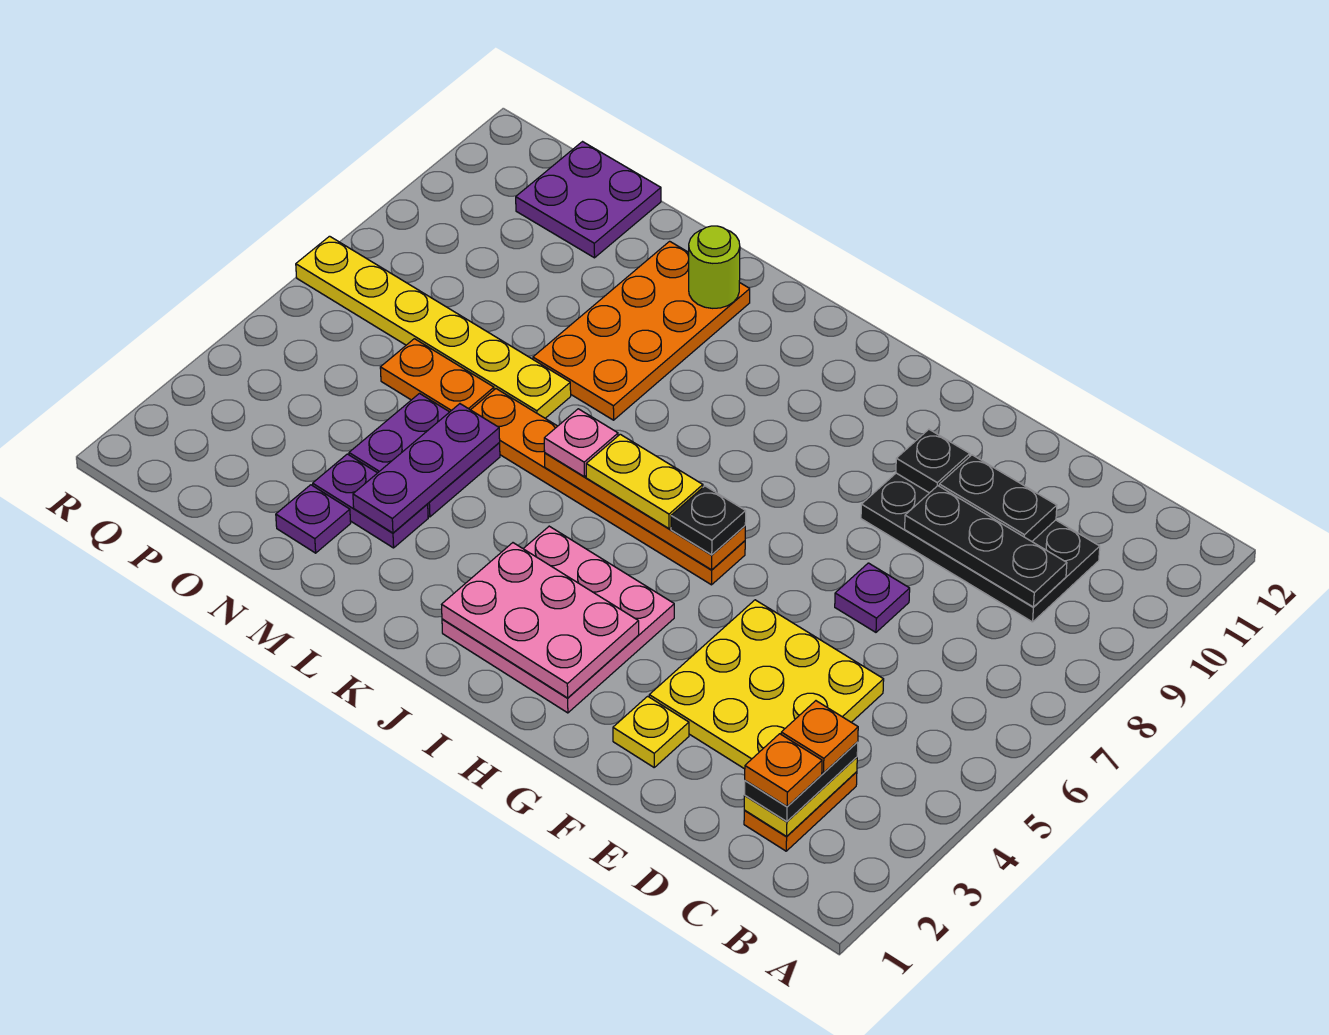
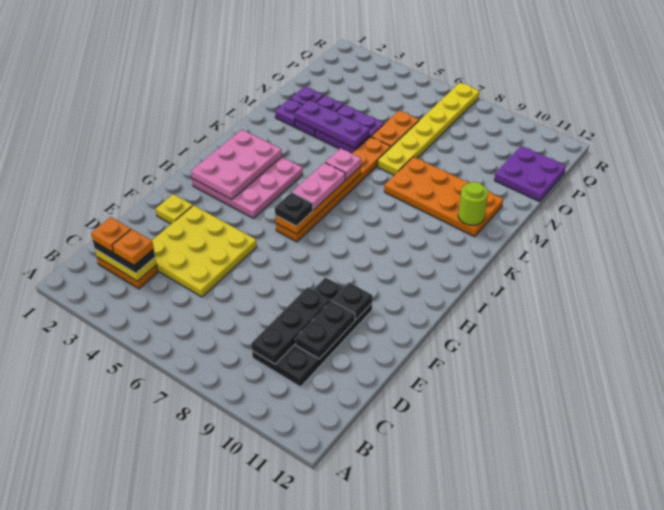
purple plate E7 level 1 -> purple plate M2 level 1
yellow plate I6:J6 level 3 -> pink plate I6:J6 level 3

